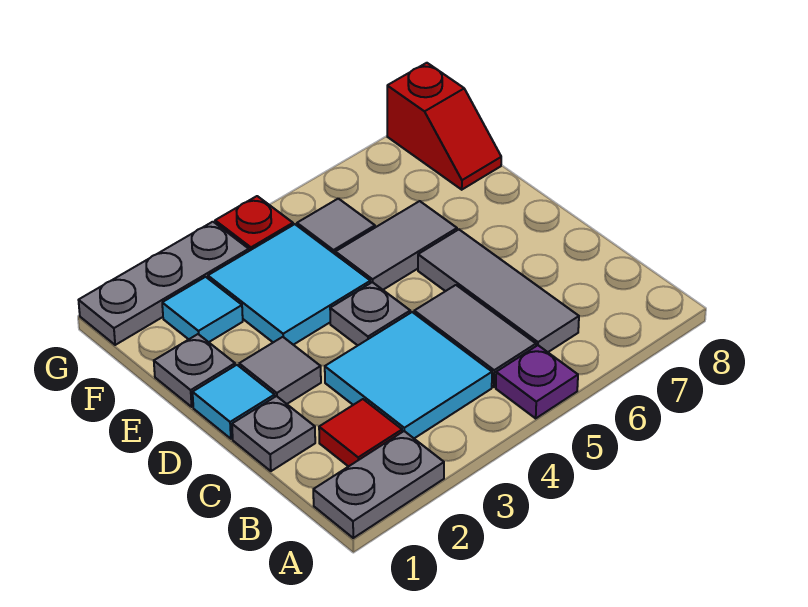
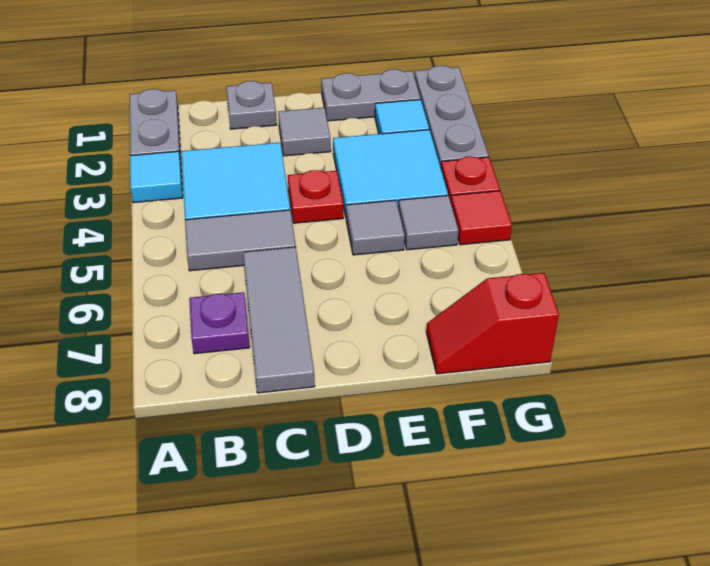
purple plate A5 level 1 -> purple plate B7 level 1
red tile B2 level 1 -> red tile G5 level 1
grey tile B6:D6 level 1 -> grey tile C6:C8 level 1
cyan tile D1 level 1 -> cyan tile A3 level 1
grey plate D4 level 1 -> red plate D4 level 1
grey plate E1 level 1 -> grey plate E1:F1 level 1
grey tile E5:E6 level 1 -> grey tile E5 level 1

